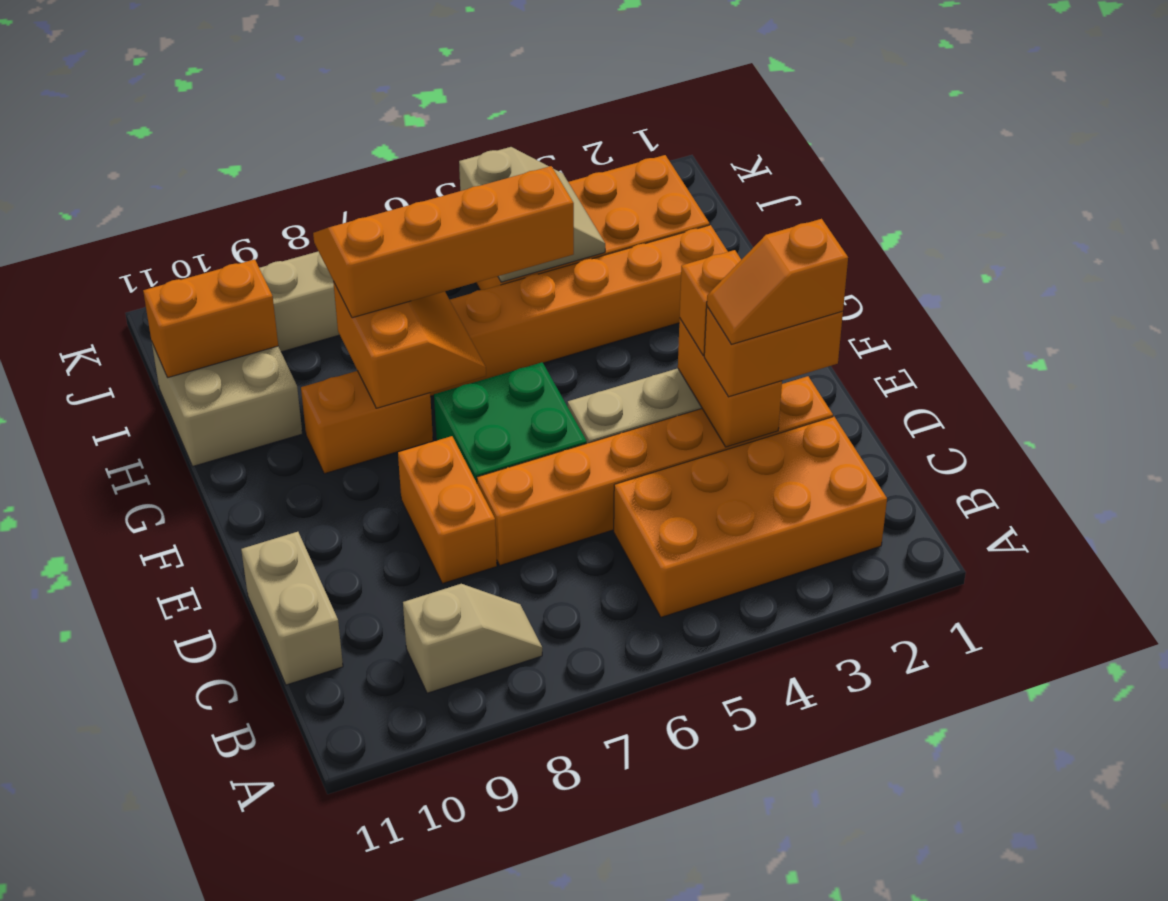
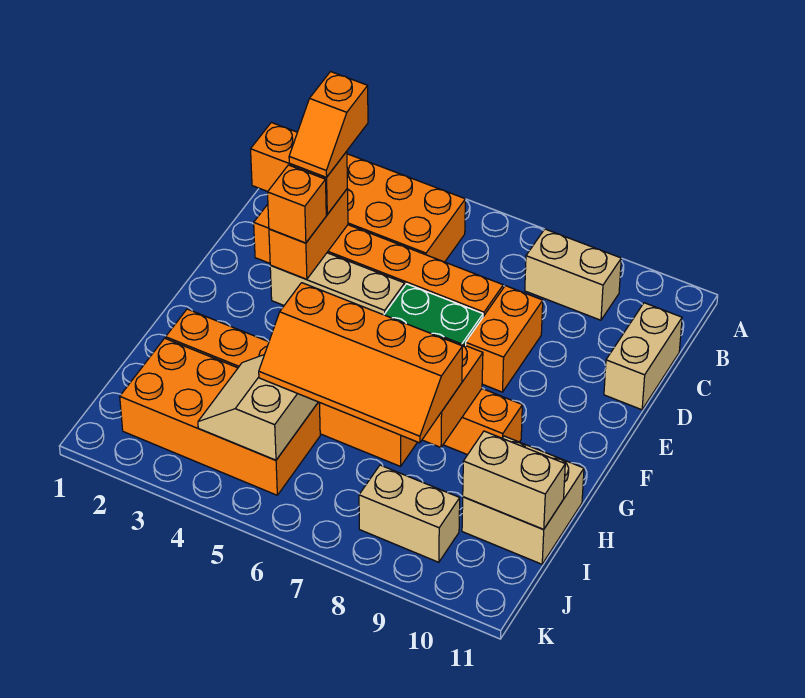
tan slope B8:B9 level 1 top 9 -> tan brick B8:B9 level 1
orange slope D2:D3 level 4 top 2 -> orange slope C3:D3 level 4 top C
orange brick I10:I11 level 2 -> tan brick I10:I11 level 2

